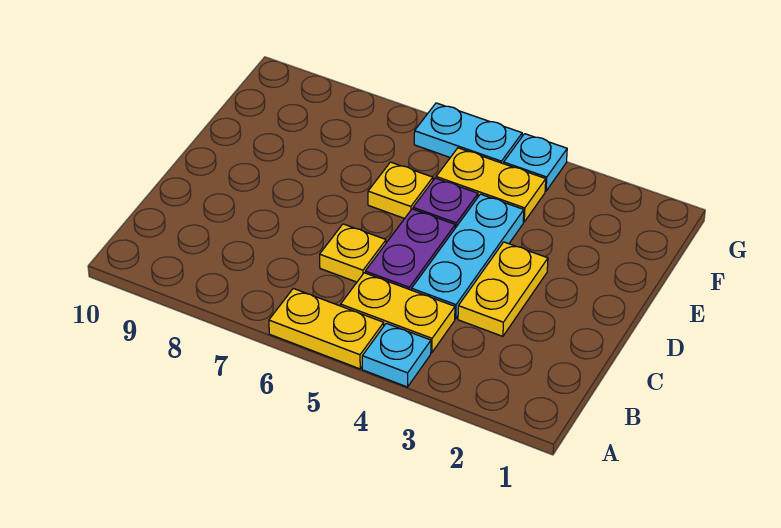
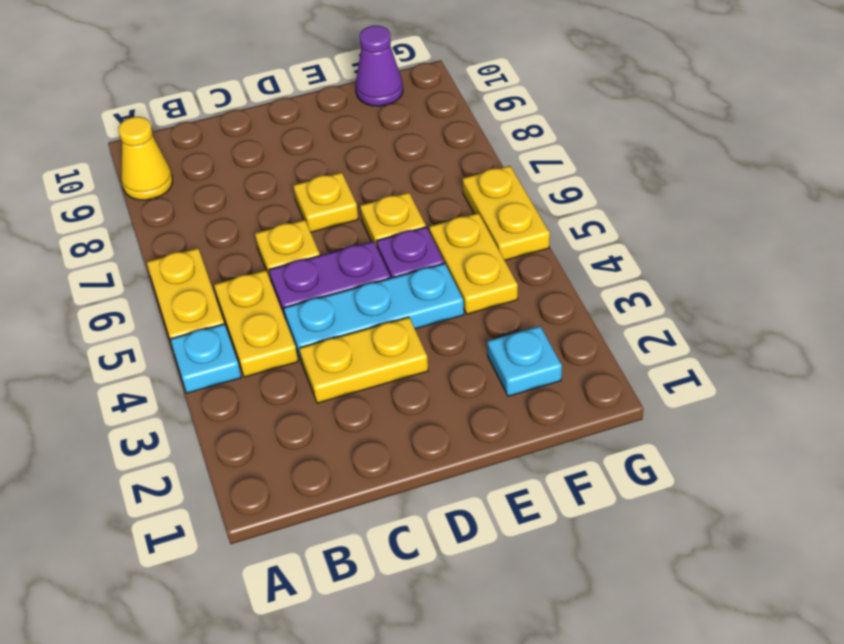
none -> yellow cone A9 level 1
none -> yellow plate D7 level 1
none -> purple cone F10 level 1
cyan plate G4 level 1 -> cyan plate F2 level 1
cyan plate G5:G6 level 1 -> yellow plate G5:G6 level 1

